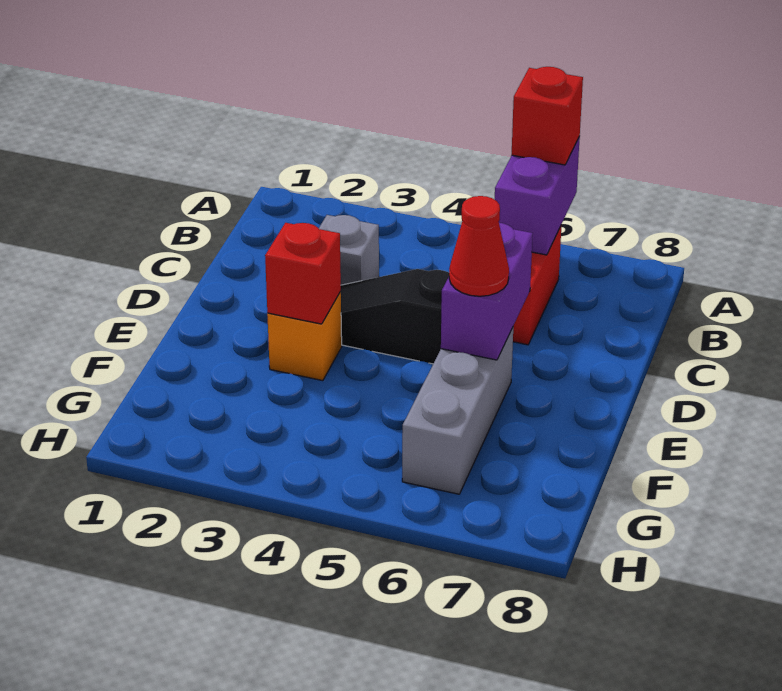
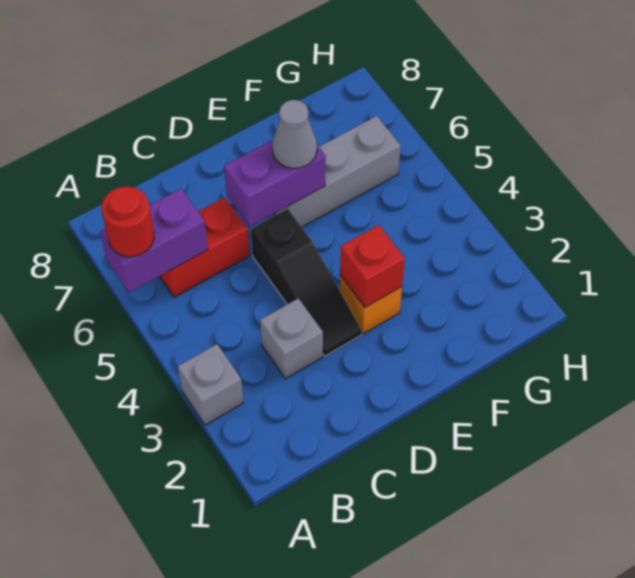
none -> grey brick A3 level 1
red brick A6 level 3 -> red round brick A6 level 3
red cone E6 level 3 -> grey cone E6 level 3

